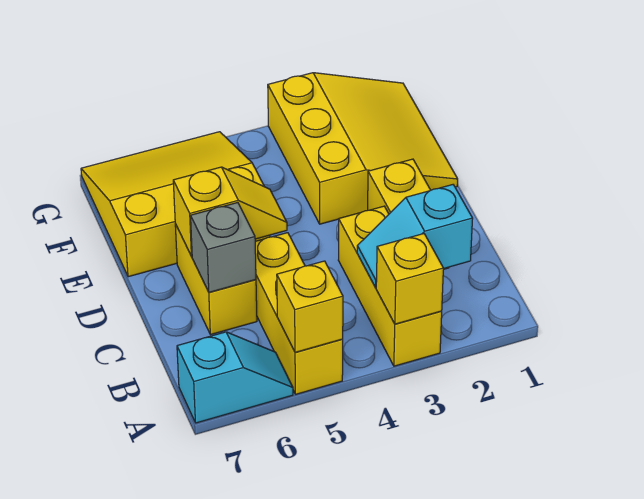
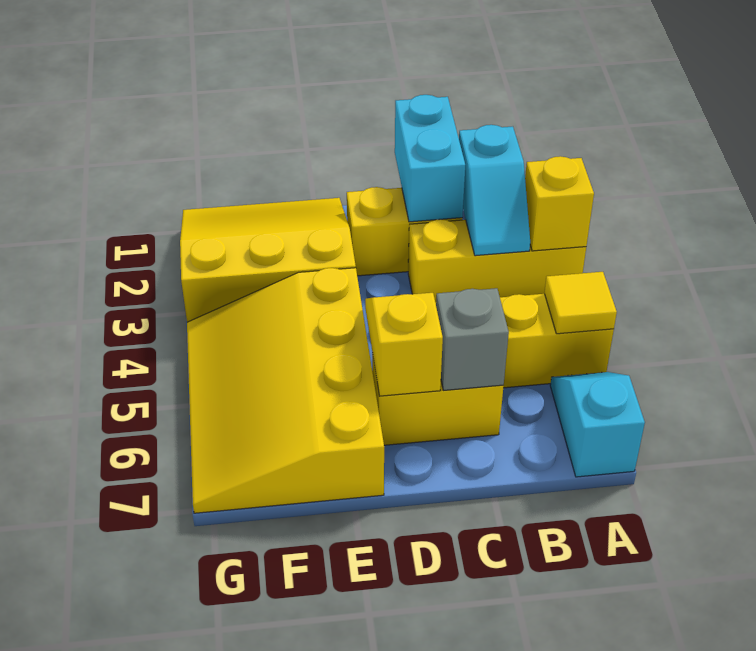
yellow brick A5 level 2 -> yellow tile A5 level 2
none -> cyan brick C1:C2 level 2
yellow slope E5:G7 level 1 top E -> yellow slope E4:G7 level 1 top E

